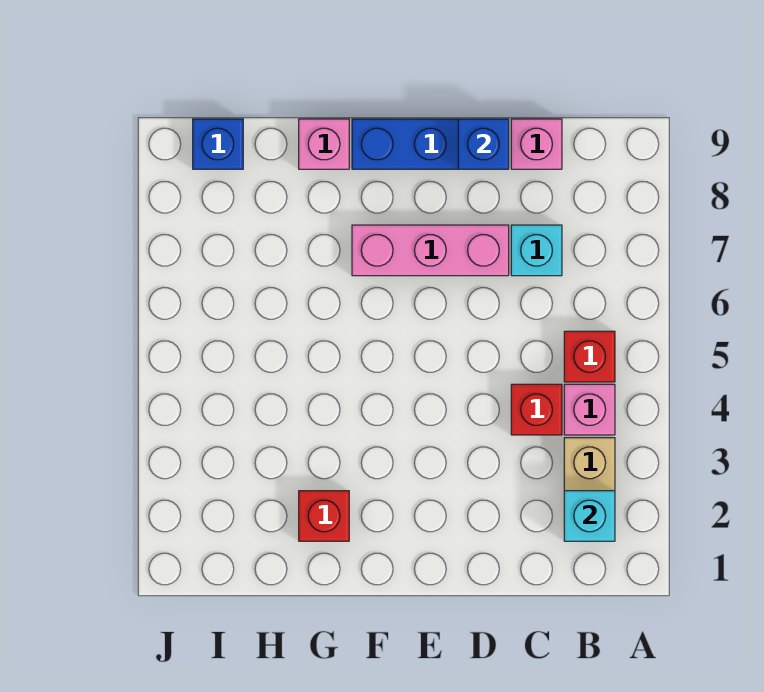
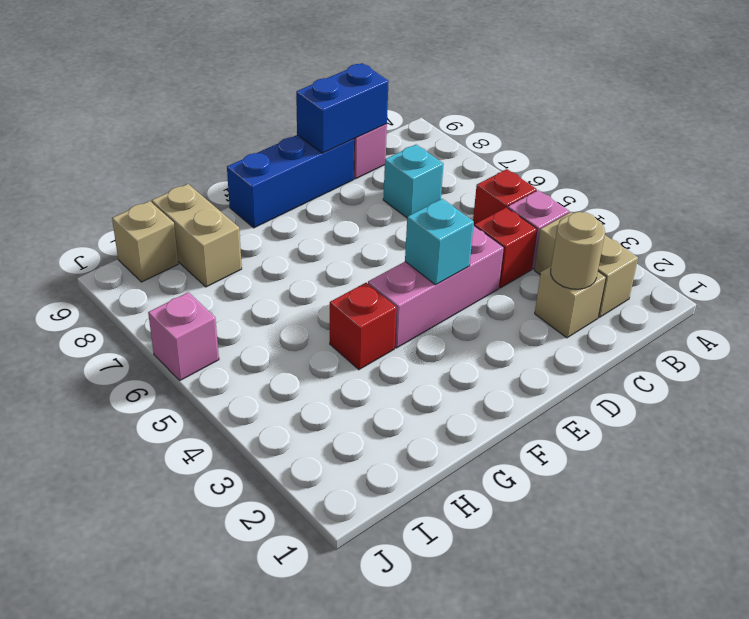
cyan brick B2 level 2 -> cyan brick E4 level 2
none -> tan brick C2 level 1
none -> tan round brick C2 level 2
pink brick D7:F7 level 1 -> pink brick D4:F4 level 1
blue brick D9 level 2 -> blue brick C9:D9 level 2
red brick G2 level 1 -> red brick G4 level 1
pink brick G9 level 1 -> pink brick J6 level 1
none -> tan brick H8:H9 level 1
blue brick I9 level 1 -> tan brick I9 level 1

